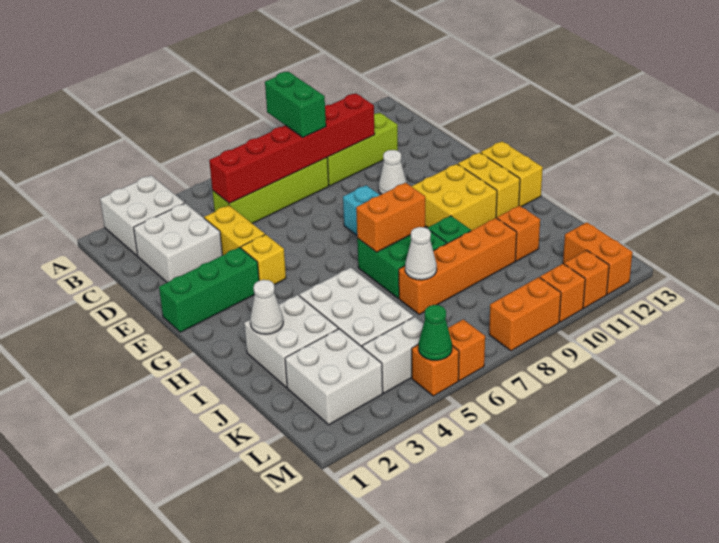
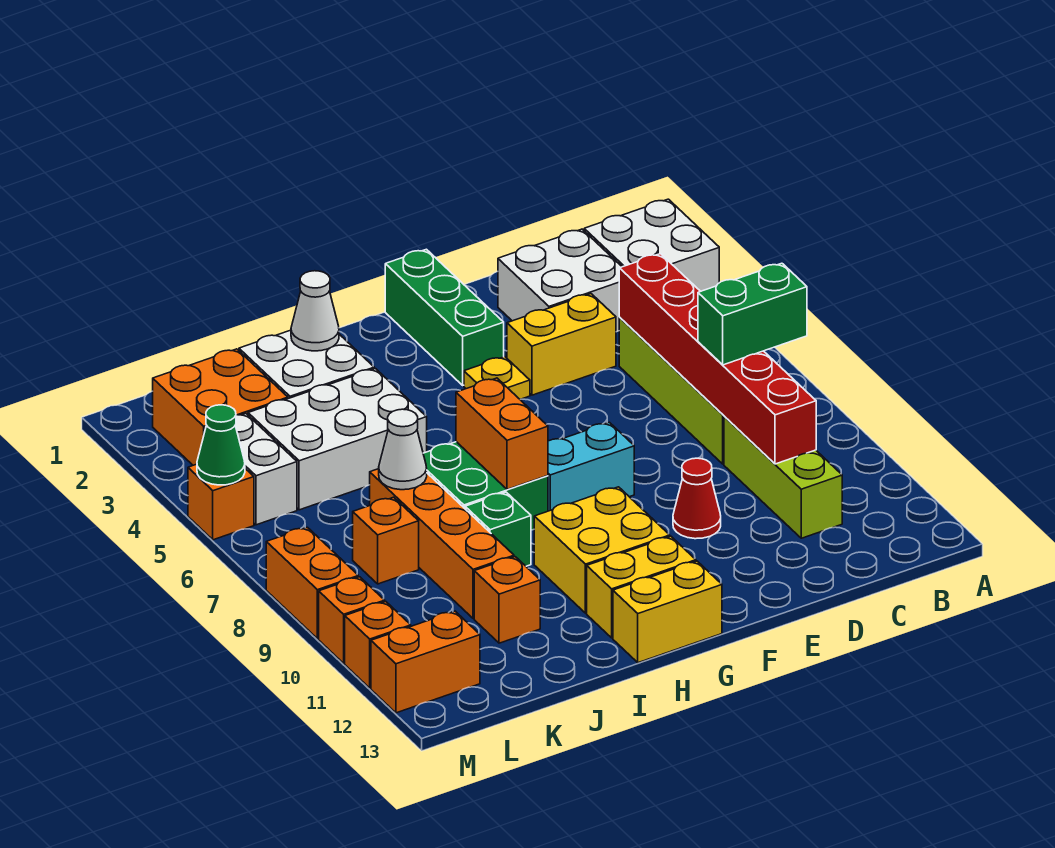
white cone E10 level 1 -> red cone E10 level 1
yellow brick F4 level 1 -> yellow plate F4 level 1
white brick K2:L3 level 1 -> orange brick K2:L3 level 1
orange brick M6 level 1 -> orange brick K8 level 1

